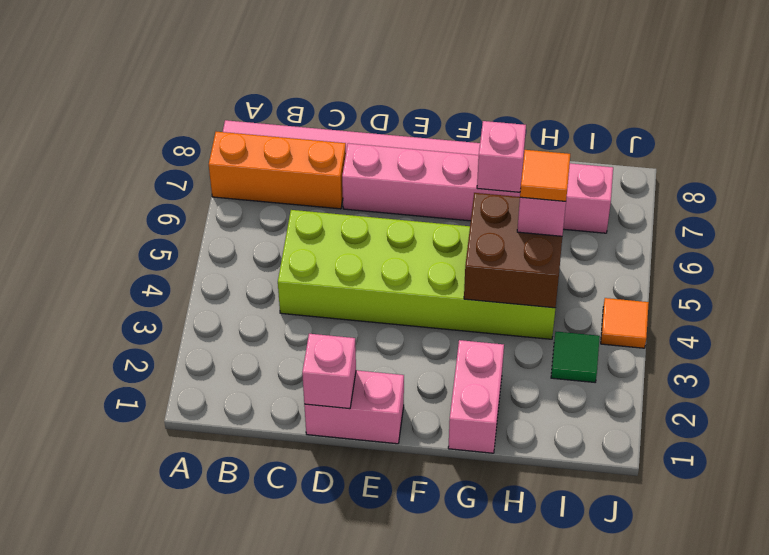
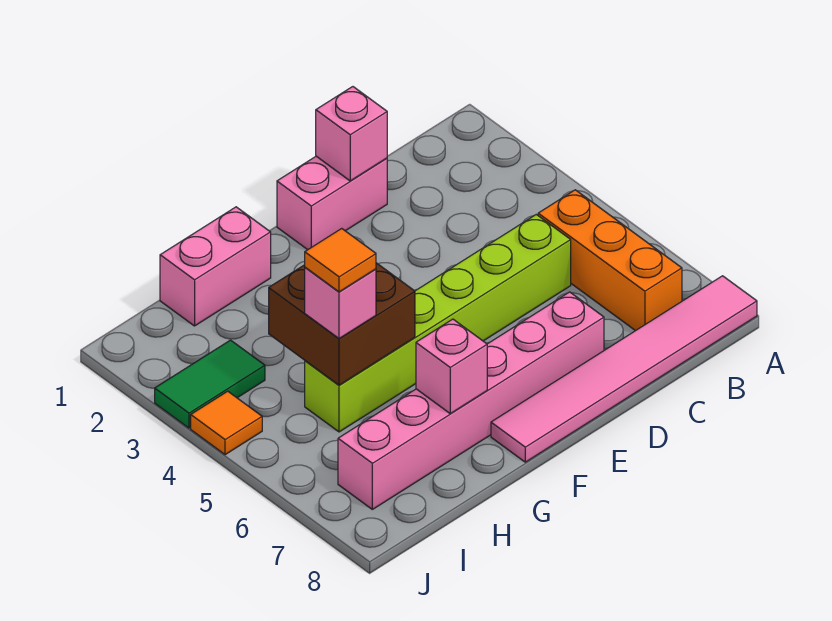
orange brick A7:C7 level 1 -> orange brick B5:B7 level 1
lime brick C4:H5 level 1 -> lime brick C5:H5 level 1
pink brick G1:G2 level 1 -> pink brick G1:H1 level 1
green tile I3 level 1 -> green tile I3:J3 level 1

